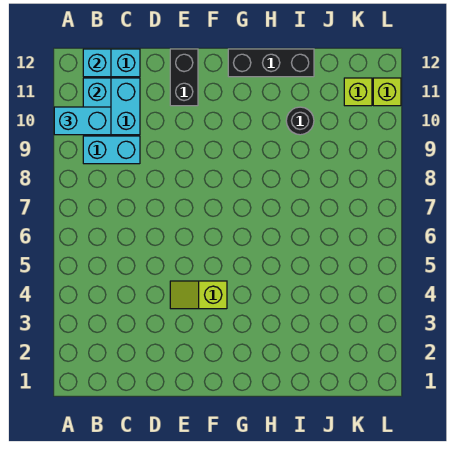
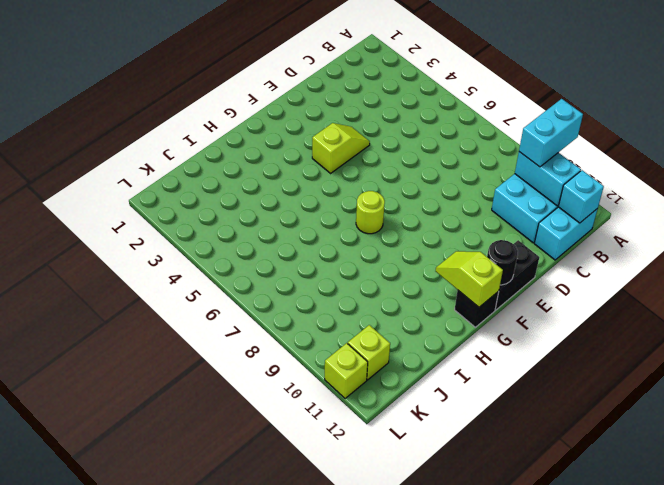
cyan brick B9:C9 level 1 -> none
black brick E11:E12 level 1 -> black brick E12:F12 level 1
none -> lime round brick G7 level 1
none -> lime slope G11:G12 level 2 top 12
black brick G12:I12 level 1 -> black brick G12 level 1
black round brick I10 level 1 -> black round brick F12 level 2

